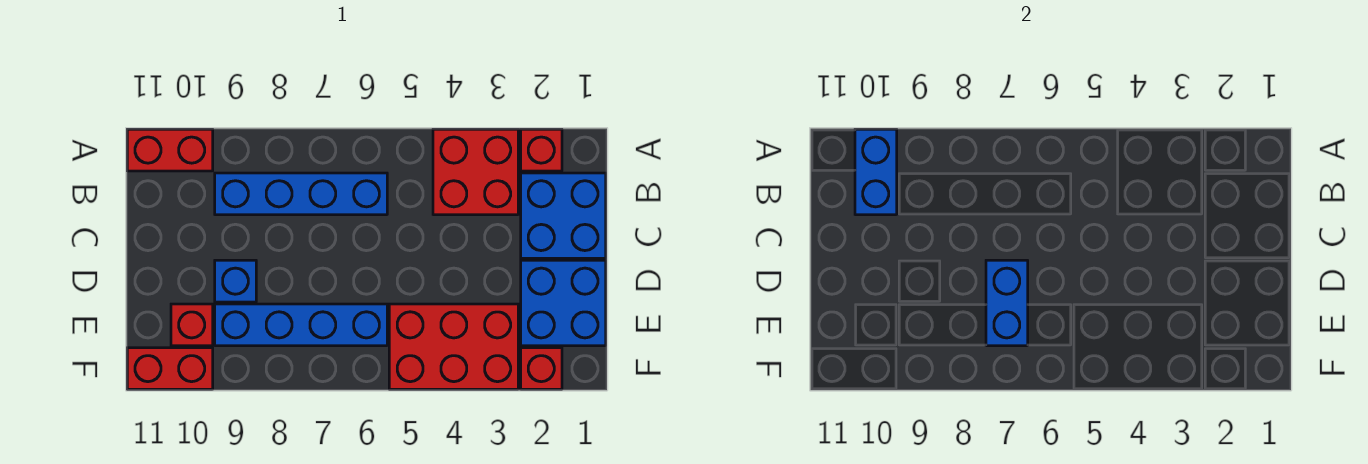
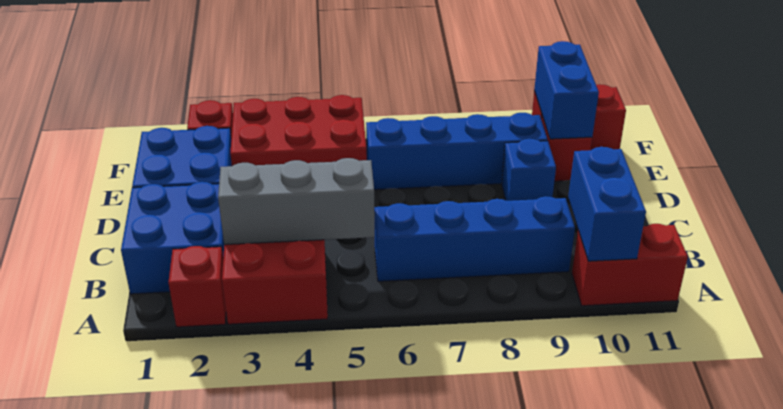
none -> grey brick B3:B5 level 2
blue brick D7:E7 level 2 -> blue brick E10:F10 level 2

